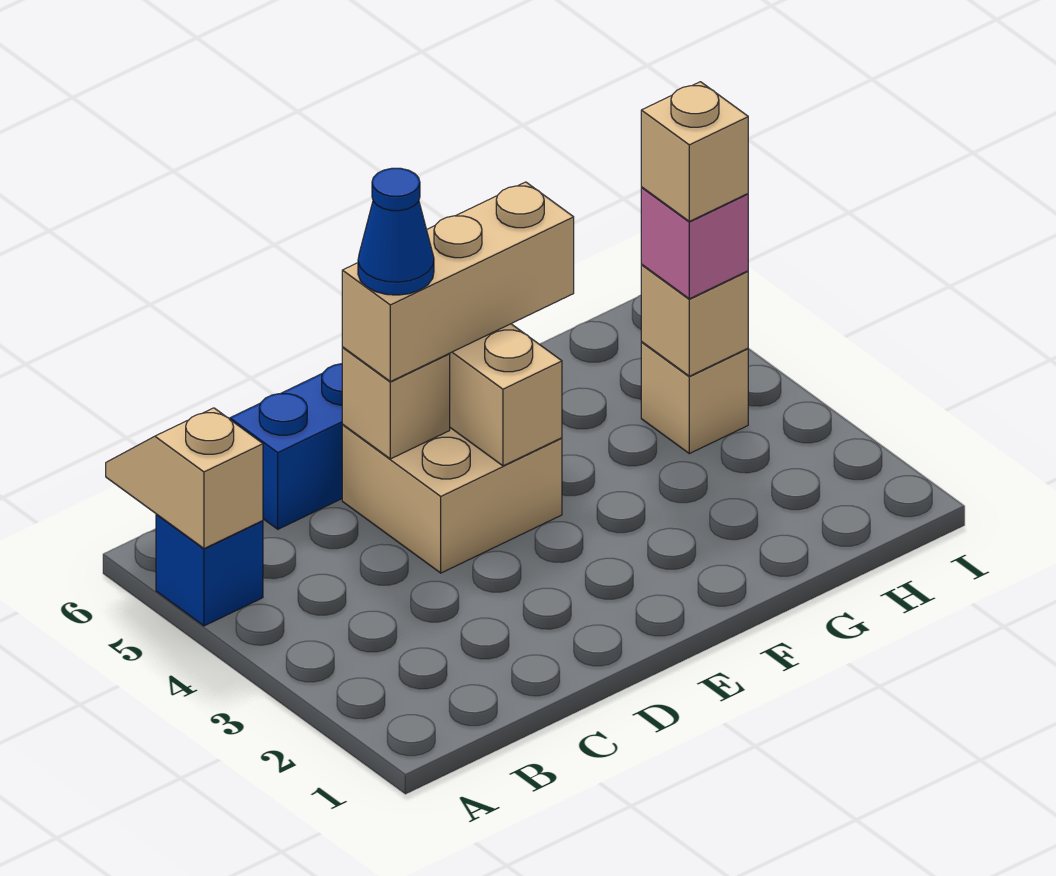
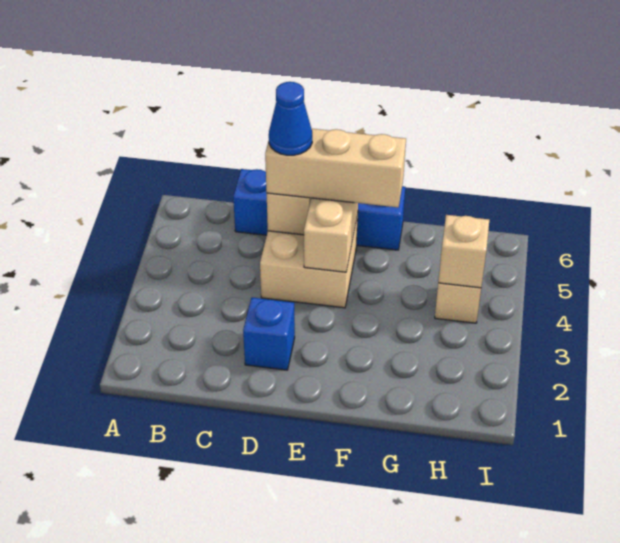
blue brick A5 level 1 -> blue brick D2 level 1
tan slope A5:A6 level 2 top 5 -> none
pink brick H4 level 3 -> none
tan brick H4 level 4 -> none

